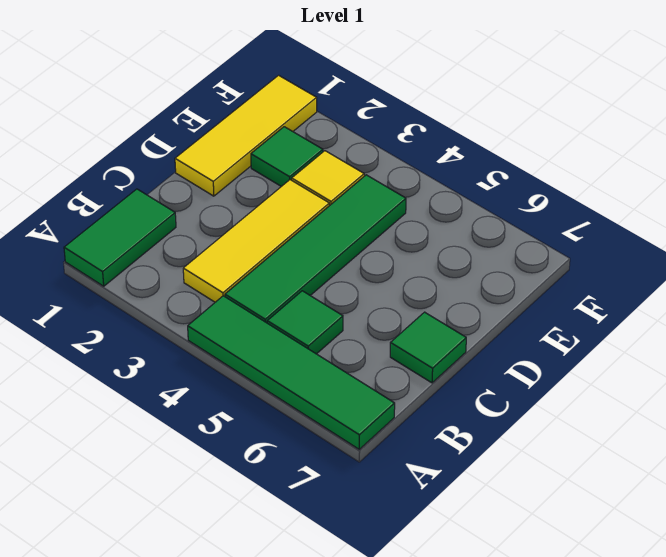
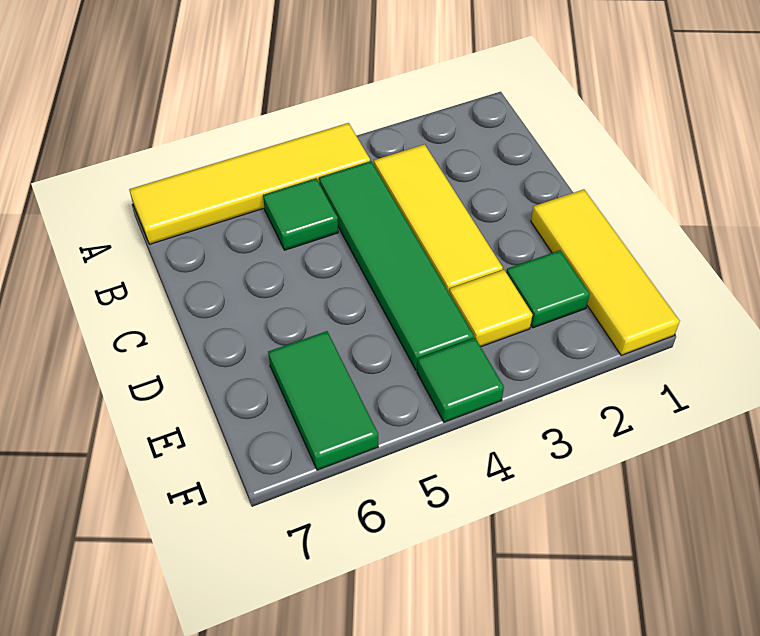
green tile A1:B1 level 1 -> green tile E6:F6 level 1
green tile A4:A7 level 1 -> yellow tile A4:A7 level 1
green tile C7 level 1 -> green tile F4 level 1

